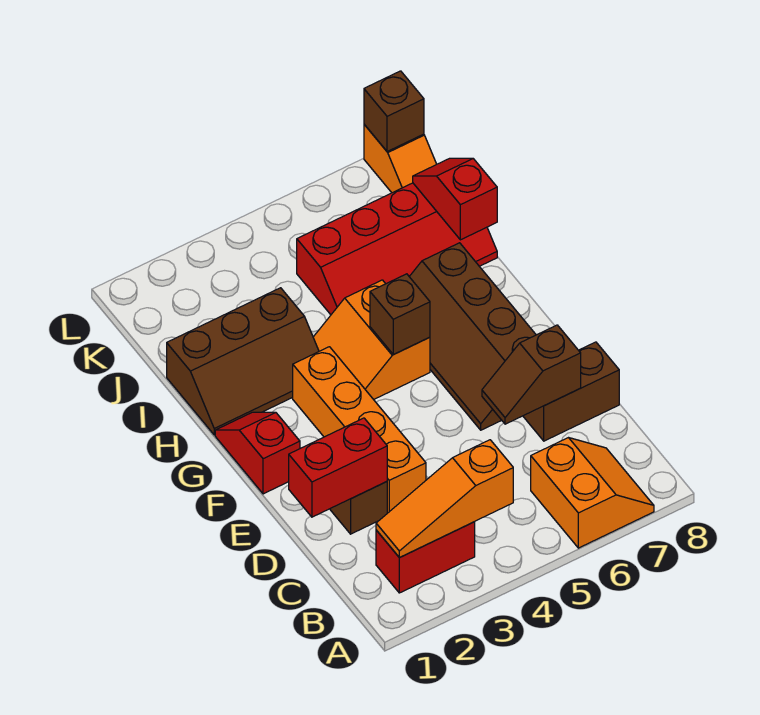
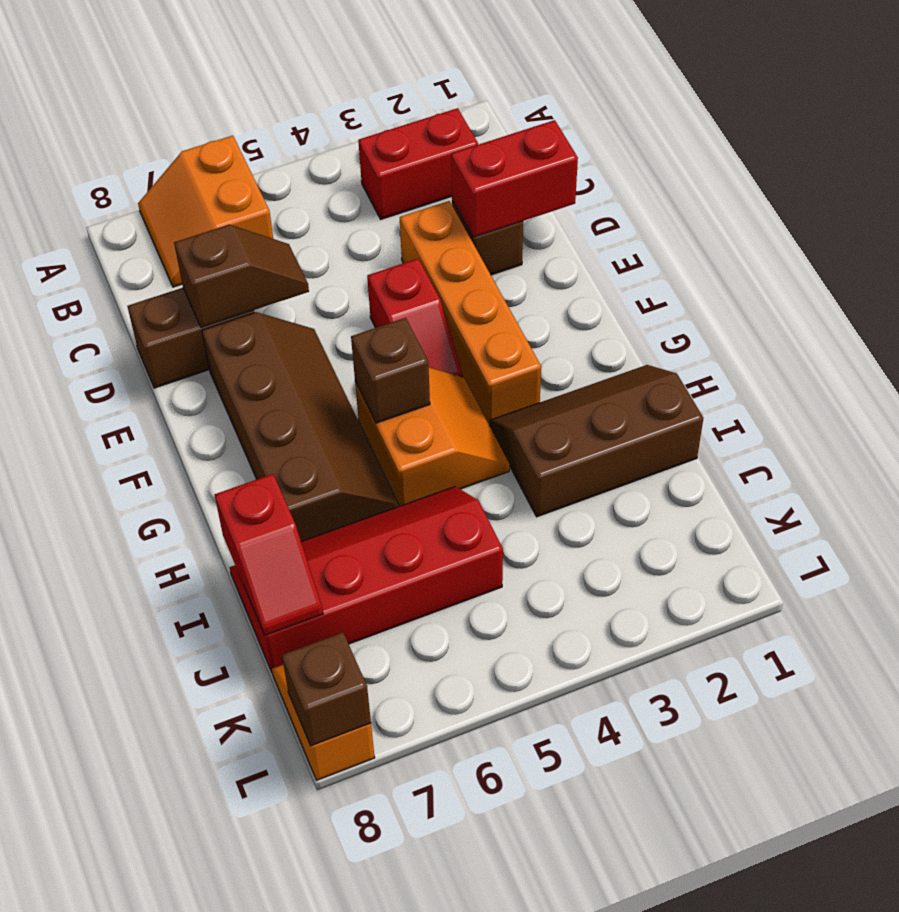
orange slope B2:B4 level 2 top 4 -> none
red slope F1:G1 level 1 top F -> red slope E4:F4 level 1 top E

